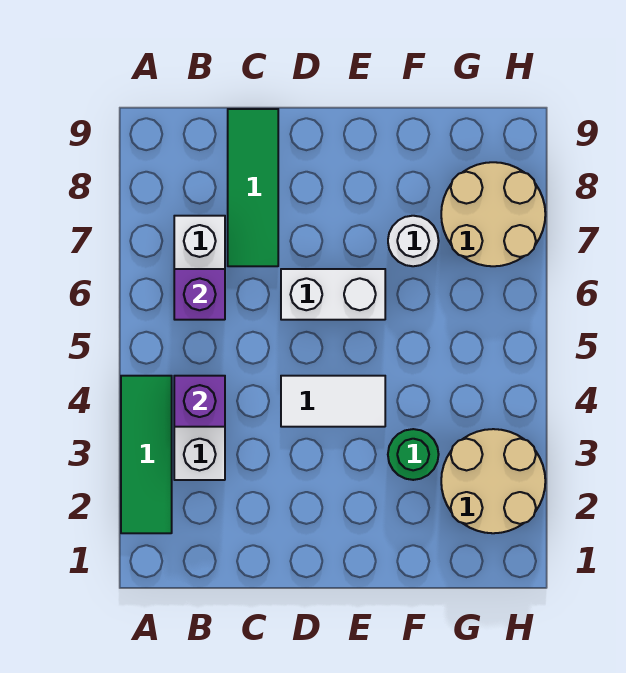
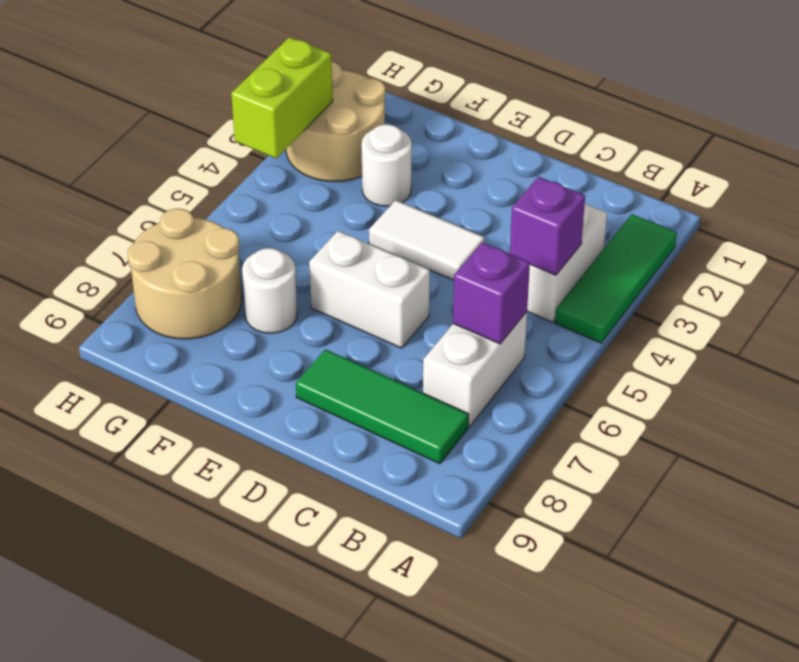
green tile C7:C9 level 1 -> green tile B8:D8 level 1
green round brick F3 level 1 -> white round brick F3 level 1
none -> lime brick H3:H4 level 2

